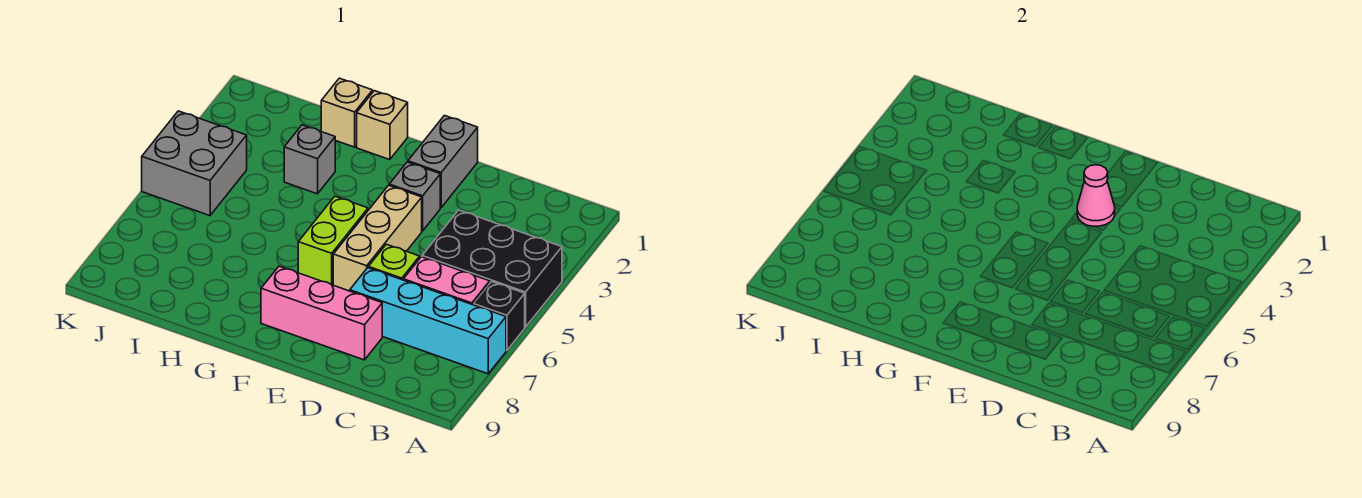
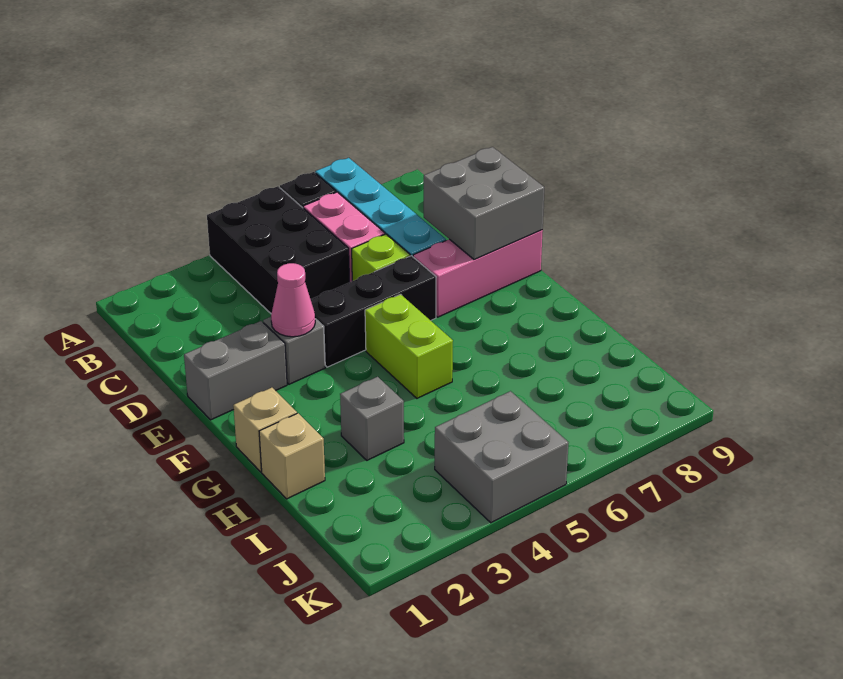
pink brick D8:F8 level 1 -> pink brick E7:E9 level 1
none -> grey brick D8:E9 level 2
tan brick E4:E6 level 1 -> black brick E4:E6 level 1
lime brick F5:F6 level 1 -> lime brick F5:G5 level 1

